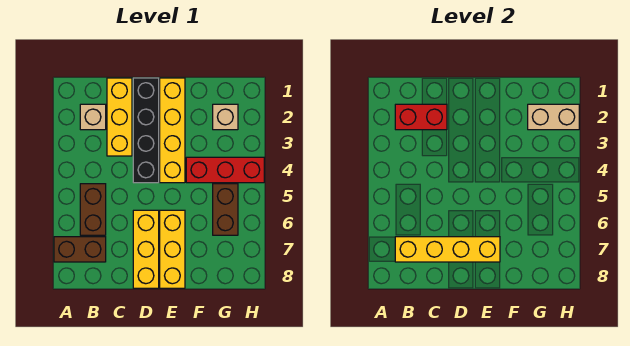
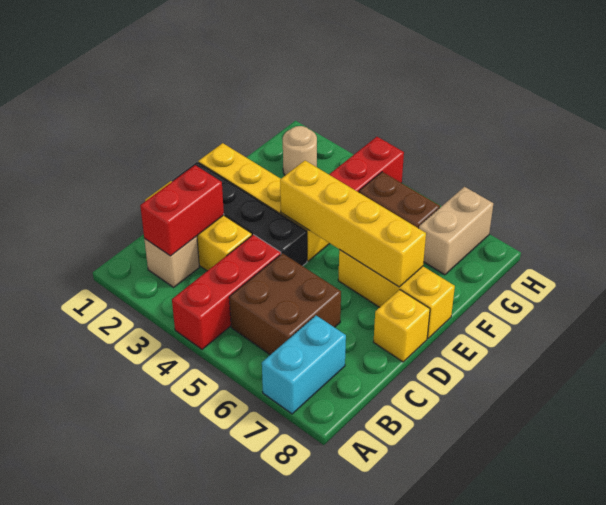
none -> red brick A4:C4 level 1
brown brick A7:B7 level 1 -> cyan brick A7:B7 level 1
brown brick B5:B6 level 1 -> brown brick B5:C6 level 1
yellow brick B7:E7 level 2 -> yellow brick E4:E7 level 2
yellow brick D6:D8 level 1 -> yellow brick D8 level 1
tan brick G2 level 1 -> tan round brick G2 level 1
tan brick G2:H2 level 2 -> tan brick G7:H7 level 1

